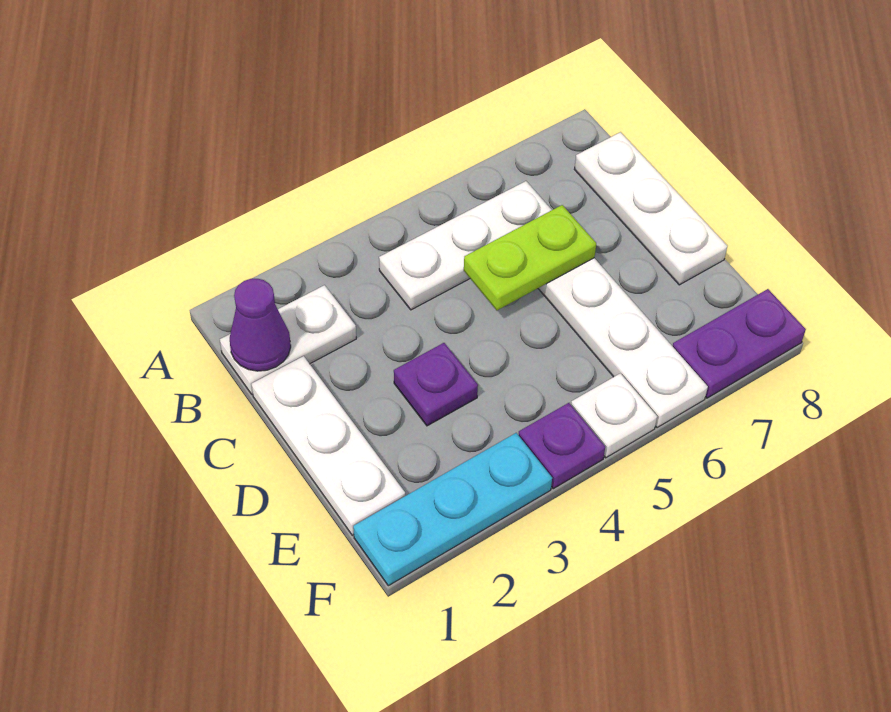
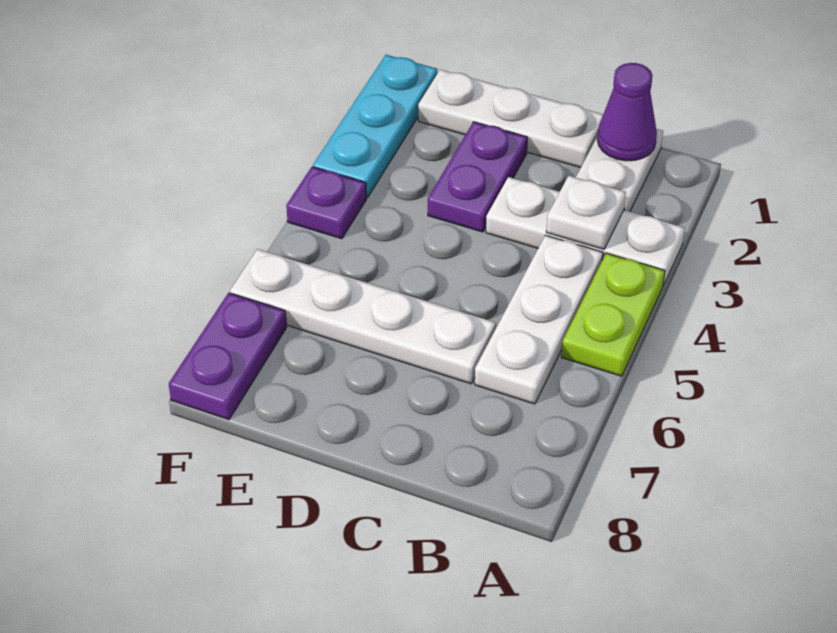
white plate B8:D8 level 1 -> white plate A3:C3 level 1
lime plate C5:C6 level 2 -> lime plate A4:A5 level 1
purple plate D3 level 1 -> purple plate D2:D3 level 1
white plate F5 level 1 -> white plate B3 level 2

